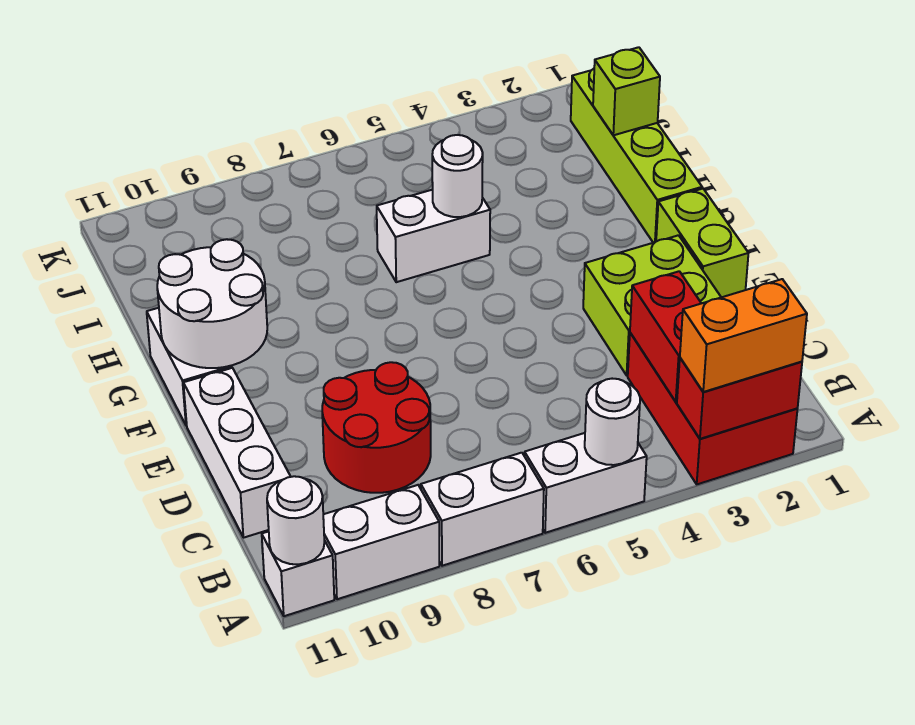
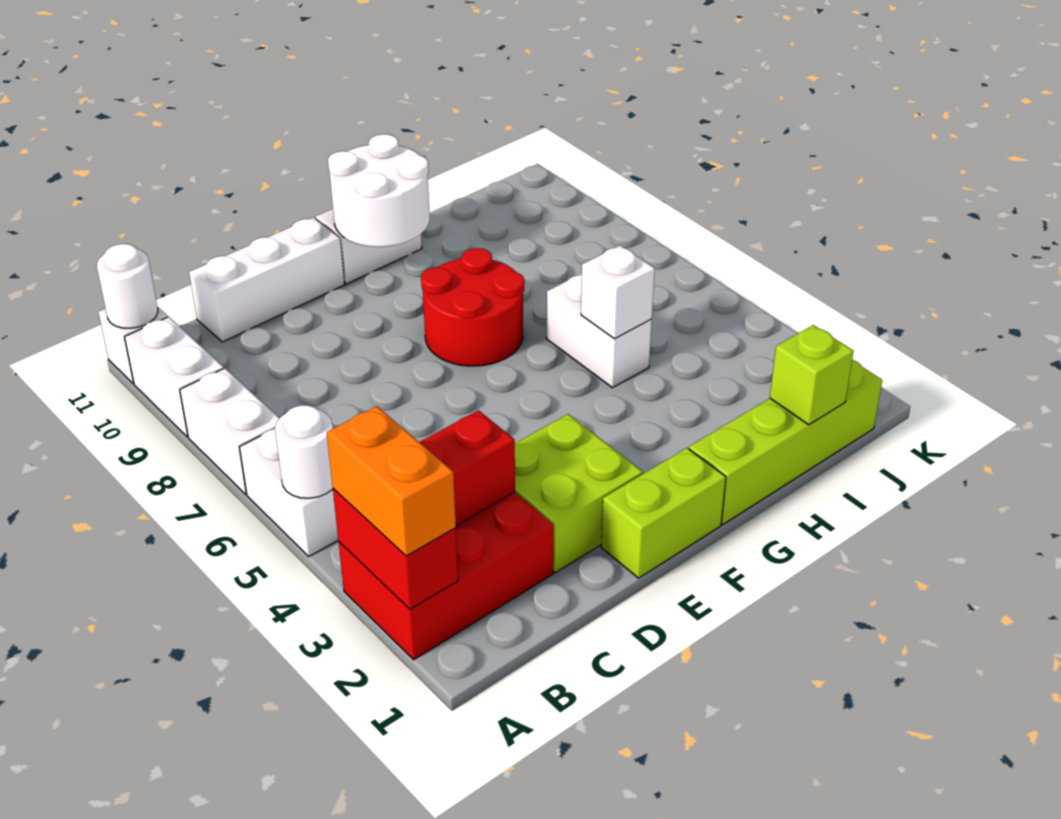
red round brick C8:D9 level 1 -> red round brick F7:G8 level 1
white round brick H5 level 2 -> white brick H5 level 2

